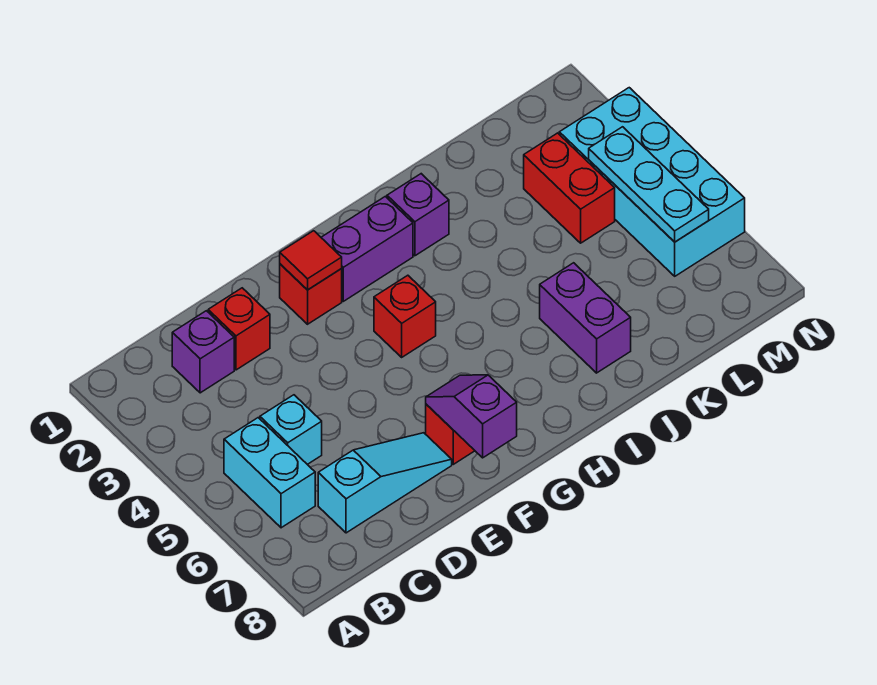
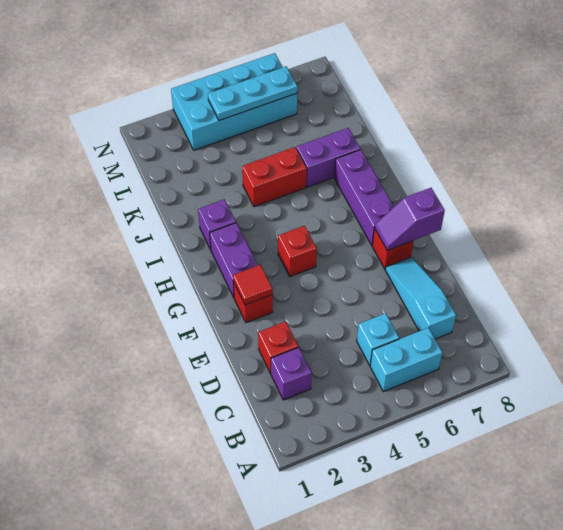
none -> purple brick G7:I7 level 1
red brick L3:L4 level 1 -> red brick J4:J5 level 1

